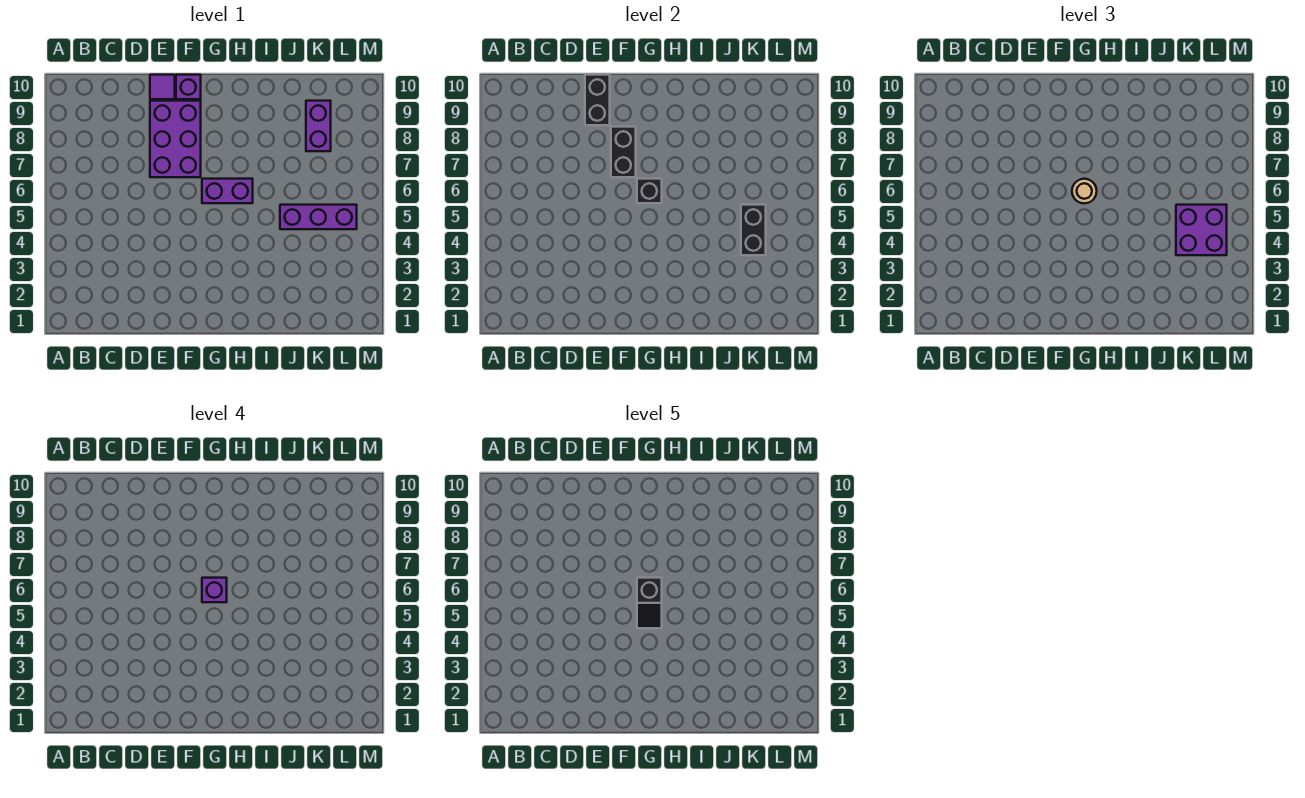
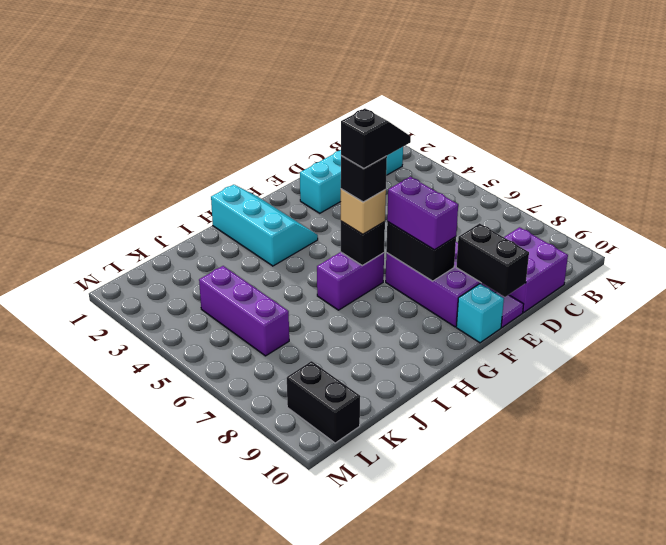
none -> cyan brick B2:E2 level 1
purple brick F10 level 1 -> cyan brick F10 level 1
none -> cyan slope G1:H3 level 1 top H
black slope G5:G6 level 5 top 6 -> black slope F6:G6 level 5 top G
tan round brick G6 level 3 -> tan brick G6 level 3
purple brick G6 level 4 -> black brick G6 level 4
purple brick J5:L5 level 1 -> purple brick K4:K6 level 1
black brick K4:K5 level 2 -> black brick L9:L10 level 1
purple brick K4:L5 level 3 -> purple brick C9:D10 level 1
purple brick K8:K9 level 1 -> purple brick F7:F8 level 3

